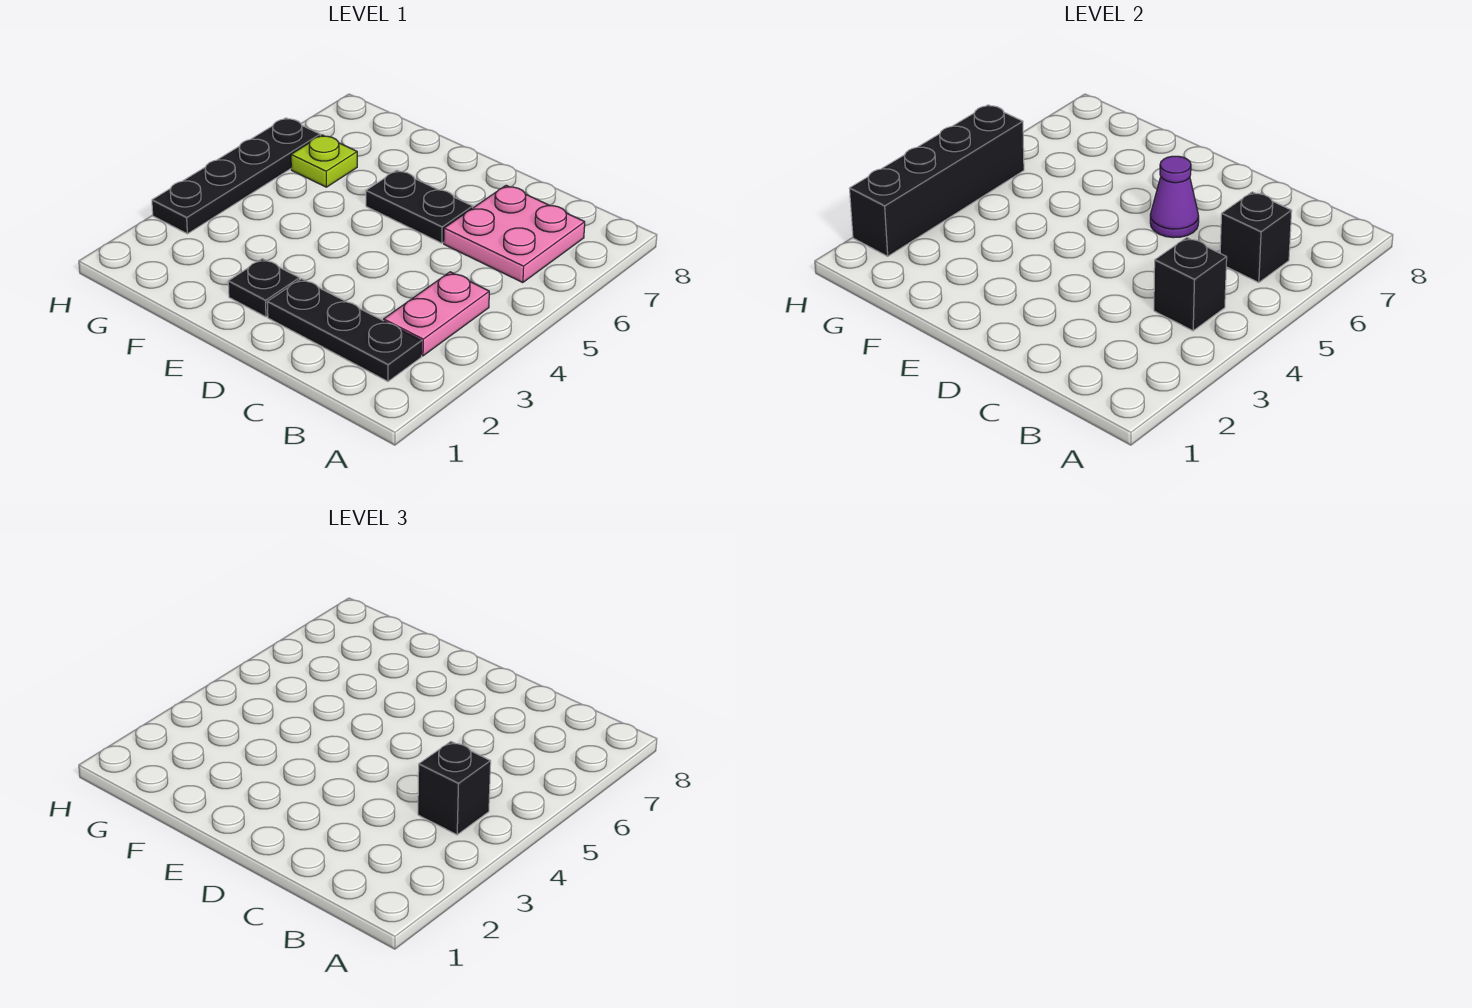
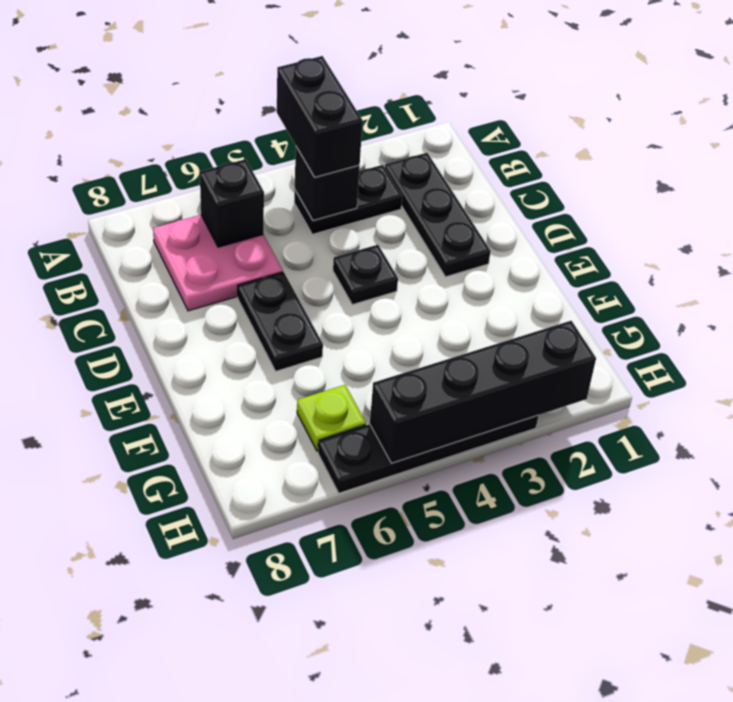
pink plate B3:B4 level 1 -> black plate B3:B4 level 1
black brick B4 level 3 -> black brick A4:B4 level 3
purple cone D6 level 2 -> none
black plate E2 level 1 -> black plate D4 level 1

